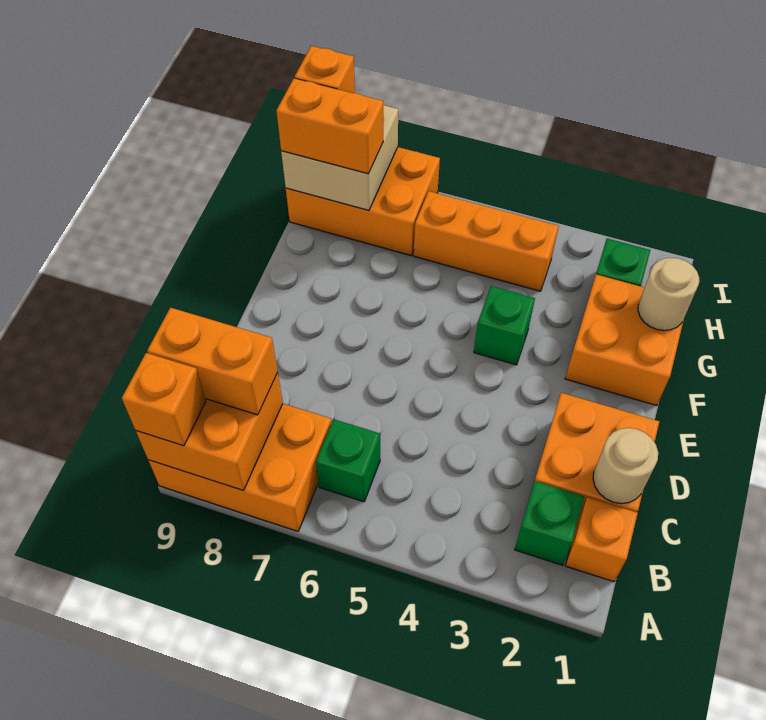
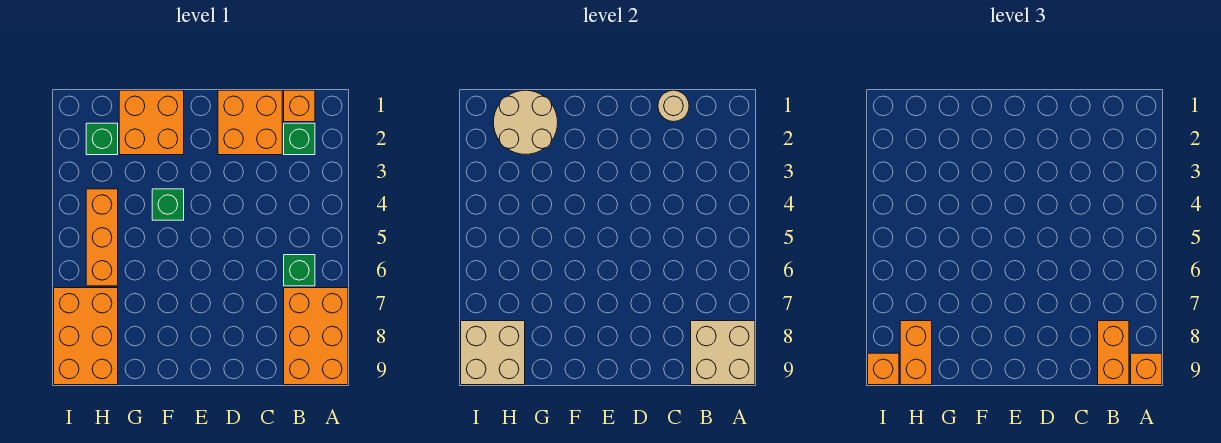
orange brick A8:B9 level 2 -> tan brick A8:B9 level 2
tan round brick G1 level 2 -> tan round brick G1:H2 level 2

